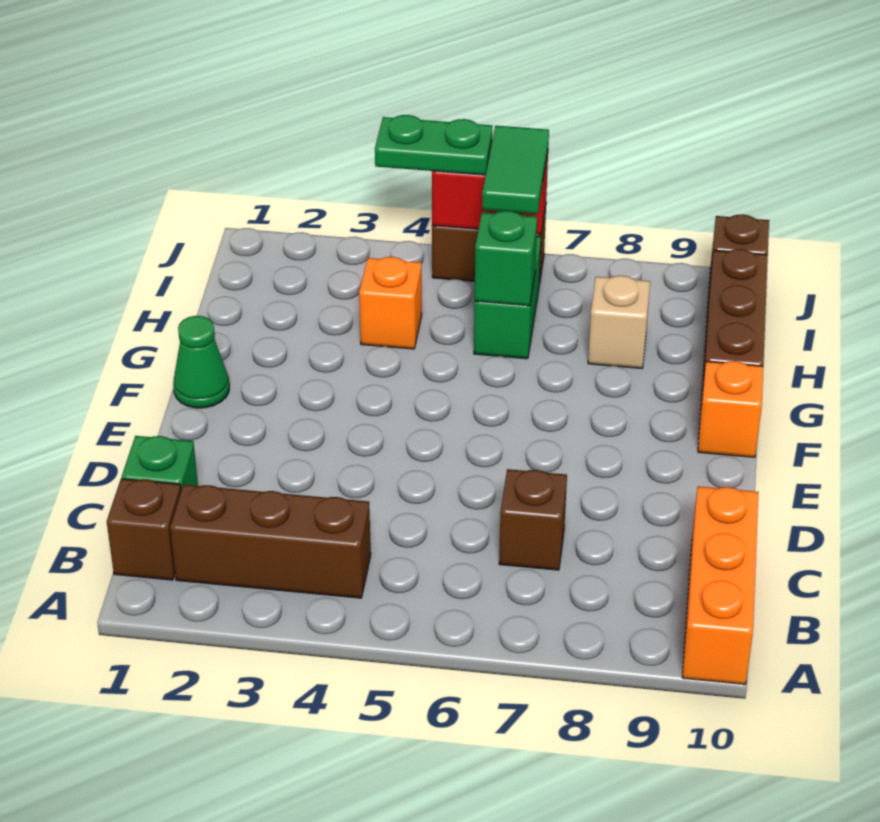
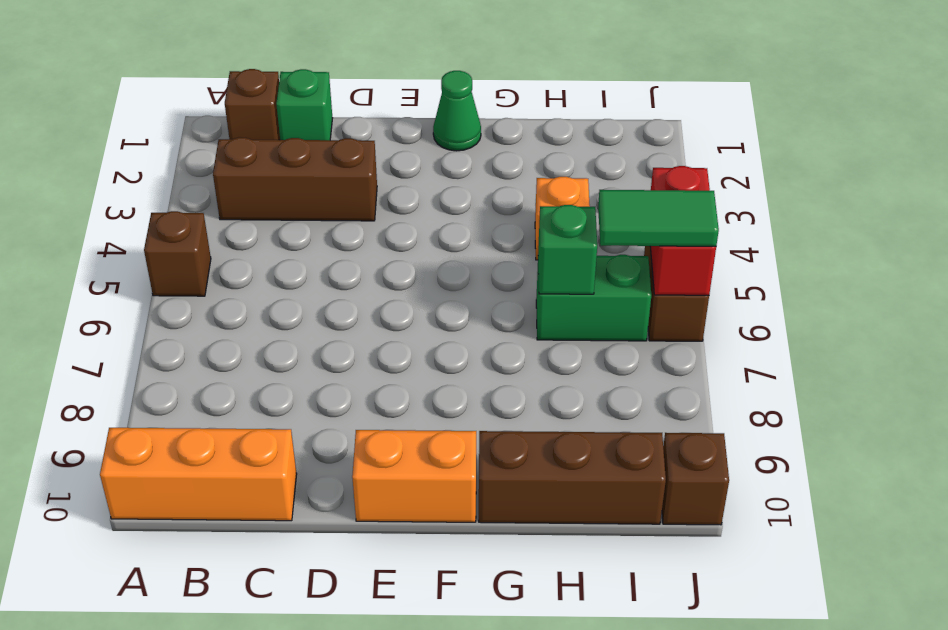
brown brick B2:B4 level 1 -> brown brick B3:D3 level 1
brown brick C7 level 1 -> brown brick A5 level 1
orange brick F10 level 1 -> orange brick E10:F10 level 1
tan brick H8 level 1 -> none
green plate J4:J5 level 3 -> none

